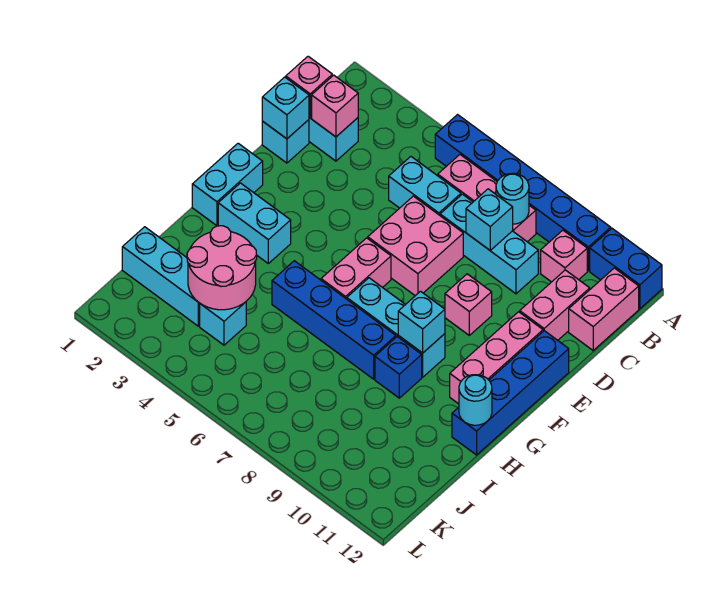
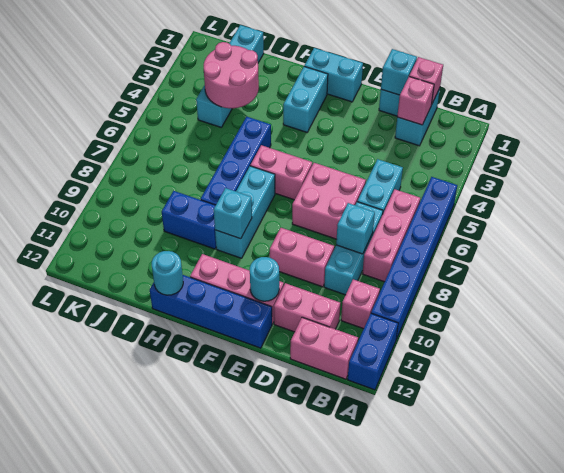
cyan round brick B8 level 2 -> cyan round brick E11 level 2
pink brick E9 level 1 -> pink brick D9:E9 level 1
blue brick H9 level 1 -> blue brick H9:I9 level 1

